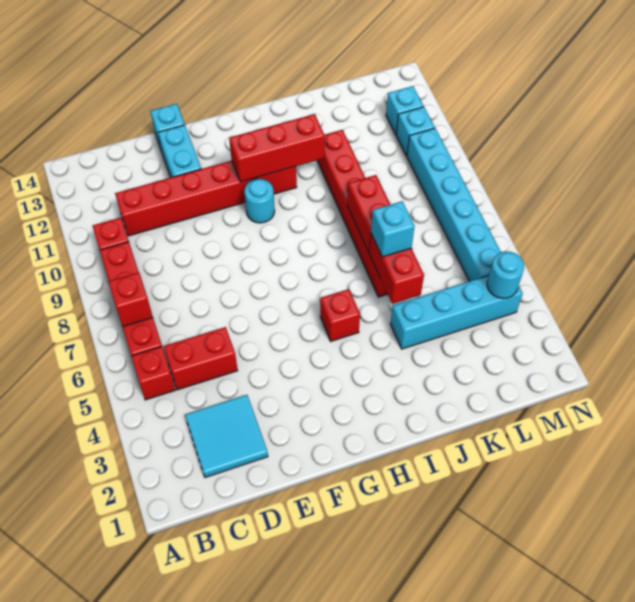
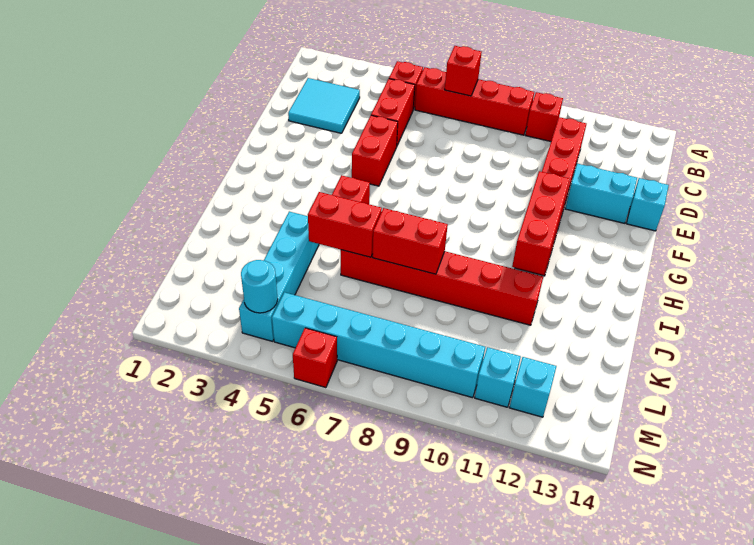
none -> red brick E5:F5 level 1
cyan round brick G10 level 1 -> none
cyan brick J6 level 3 -> none
none -> red brick N6 level 1

